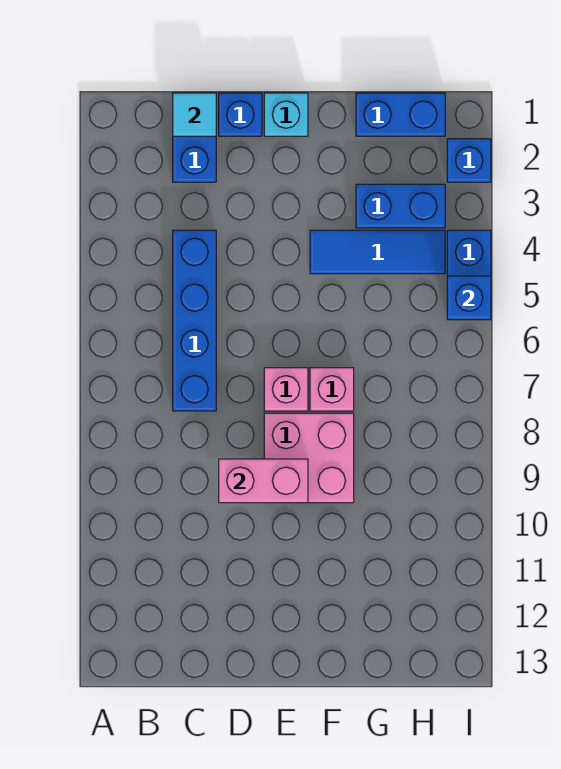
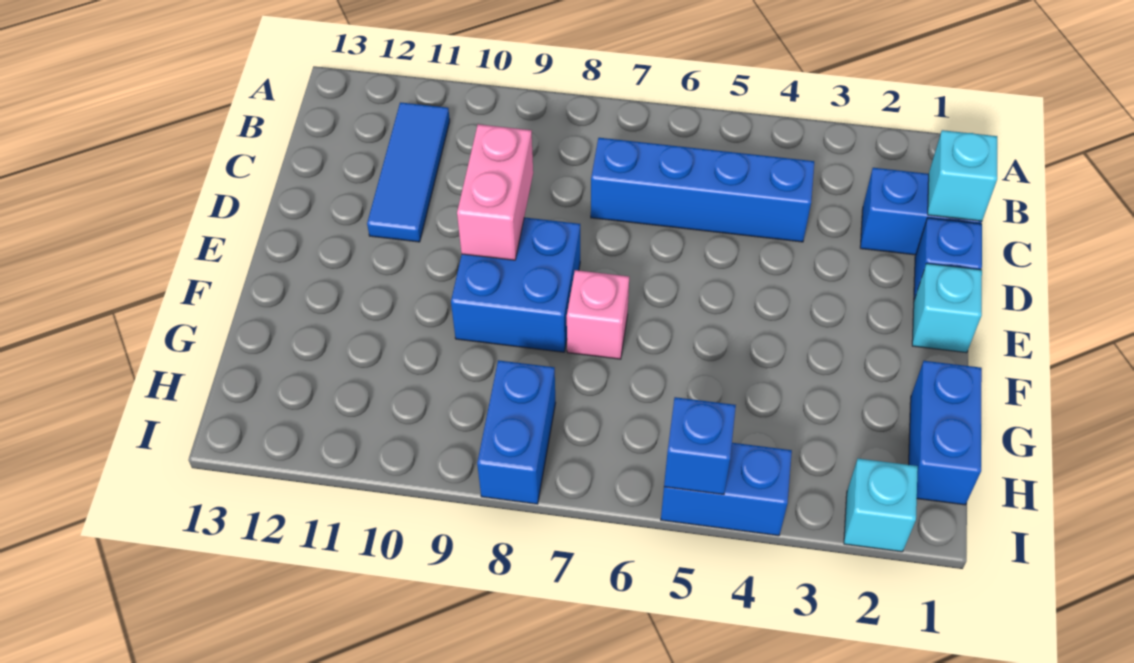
cyan tile C1 level 2 -> cyan brick C1 level 2
pink brick E7 level 1 -> none
pink brick E8:F9 level 1 -> blue brick E8:F9 level 1
blue tile F4:H4 level 1 -> blue tile B11:D11 level 1
blue brick G3:H3 level 1 -> blue brick H8:I8 level 1
blue brick I2 level 1 -> cyan brick I2 level 1

